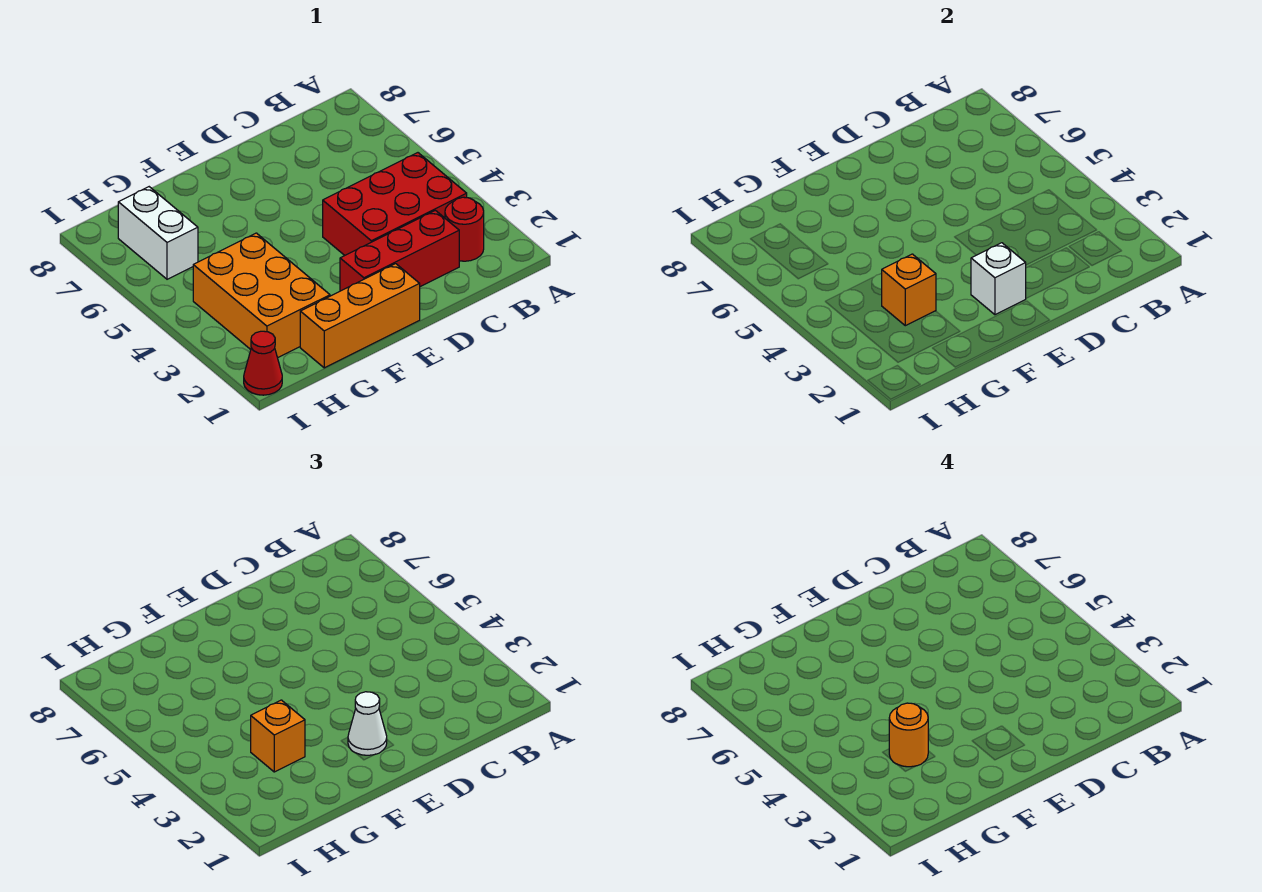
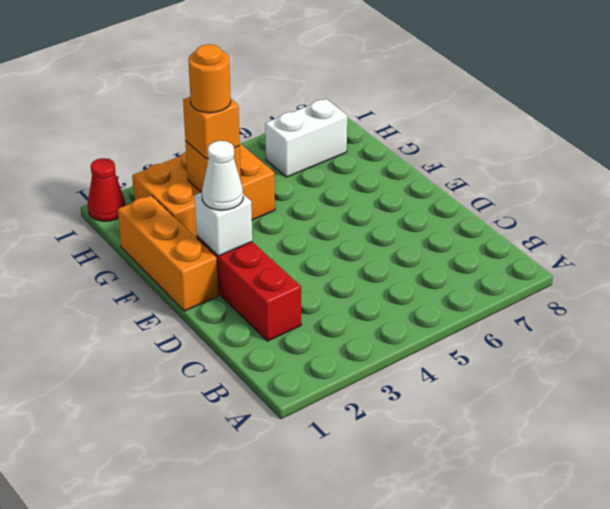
red round brick B2 level 1 -> none
red brick B3:D4 level 1 -> none

